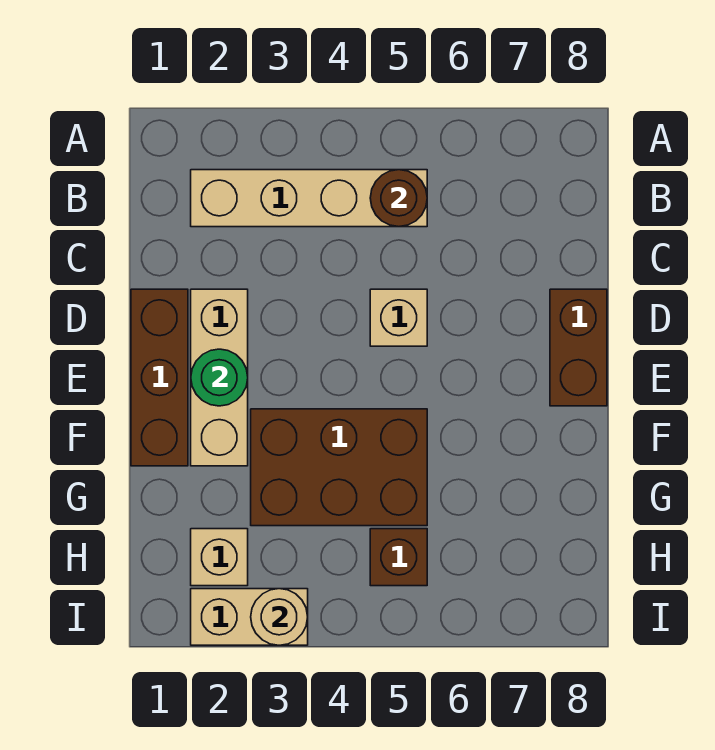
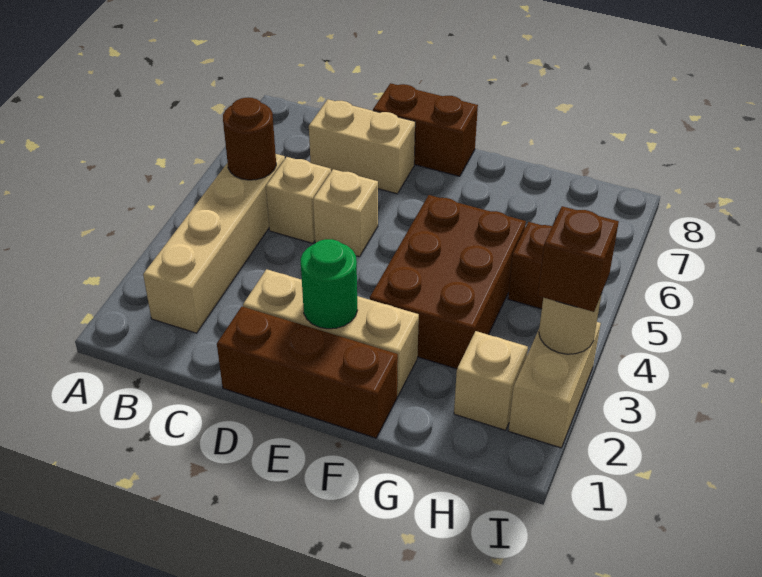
none -> tan brick C5 level 1
none -> tan brick C7:D7 level 1
none -> brown brick I3 level 3

